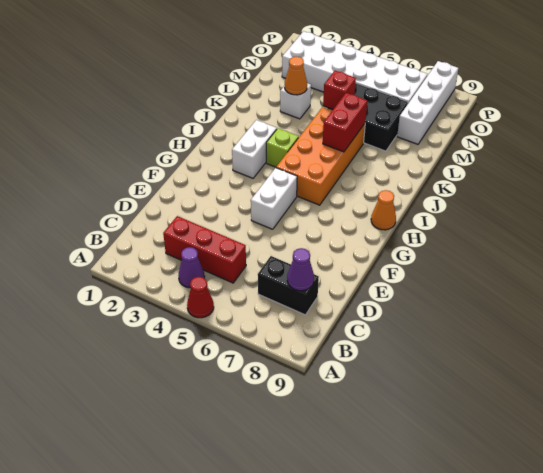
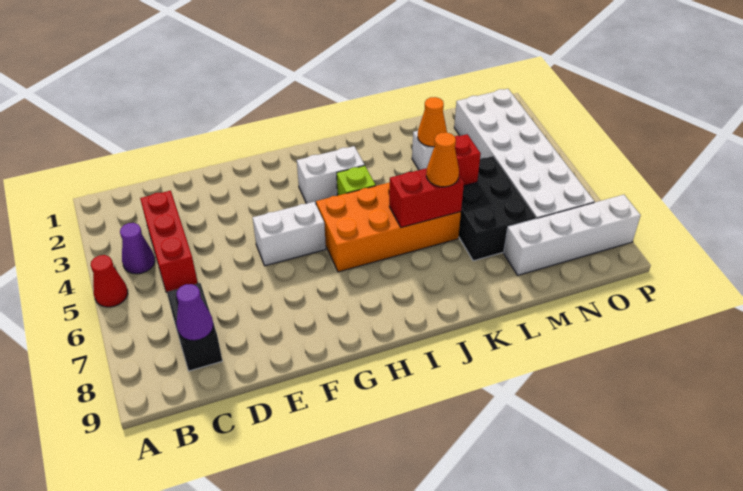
orange cone H9 level 1 -> orange cone K6 level 3

